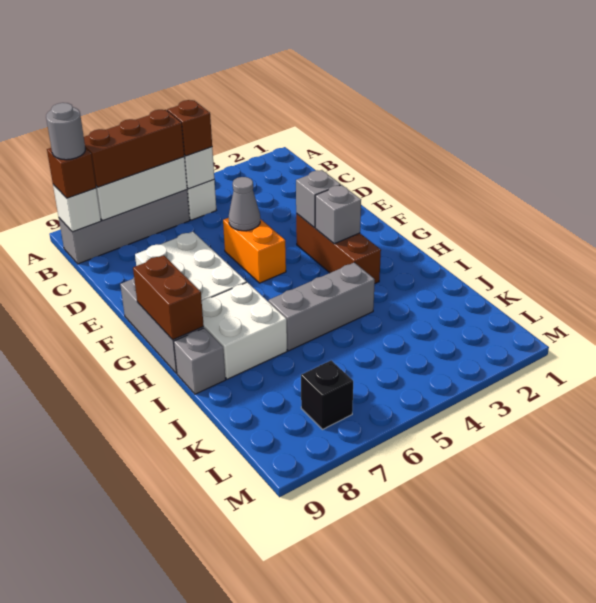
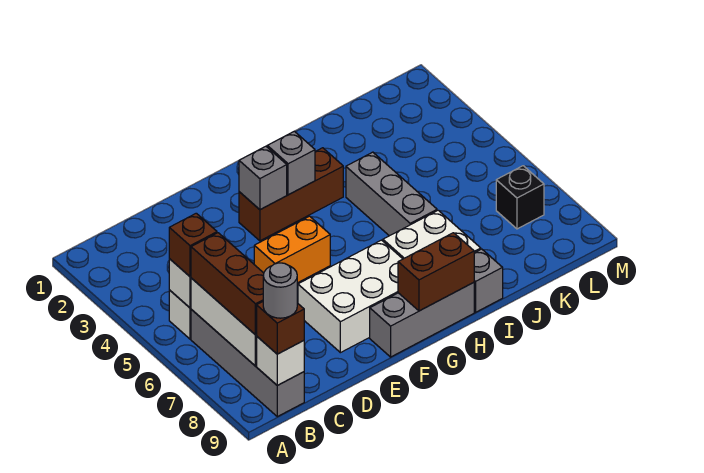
grey cone E5 level 2 -> none

